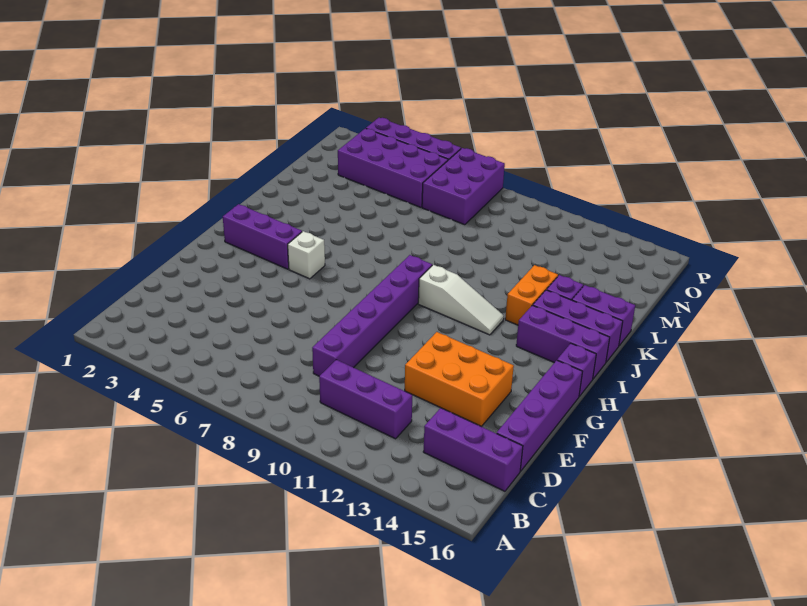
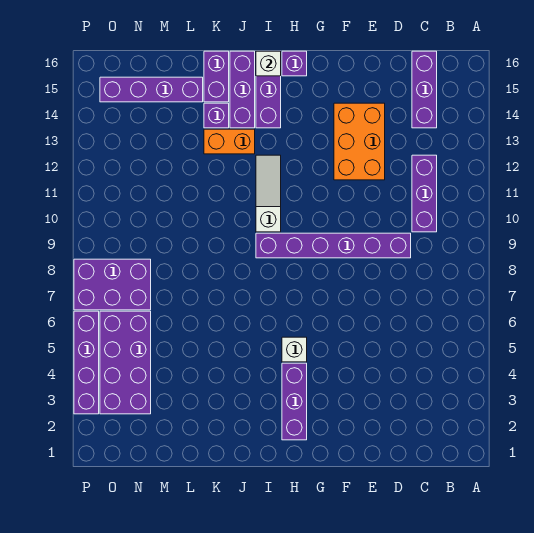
purple brick D16:G16 level 1 -> purple brick L15:O15 level 1
none -> white brick I16 level 2

